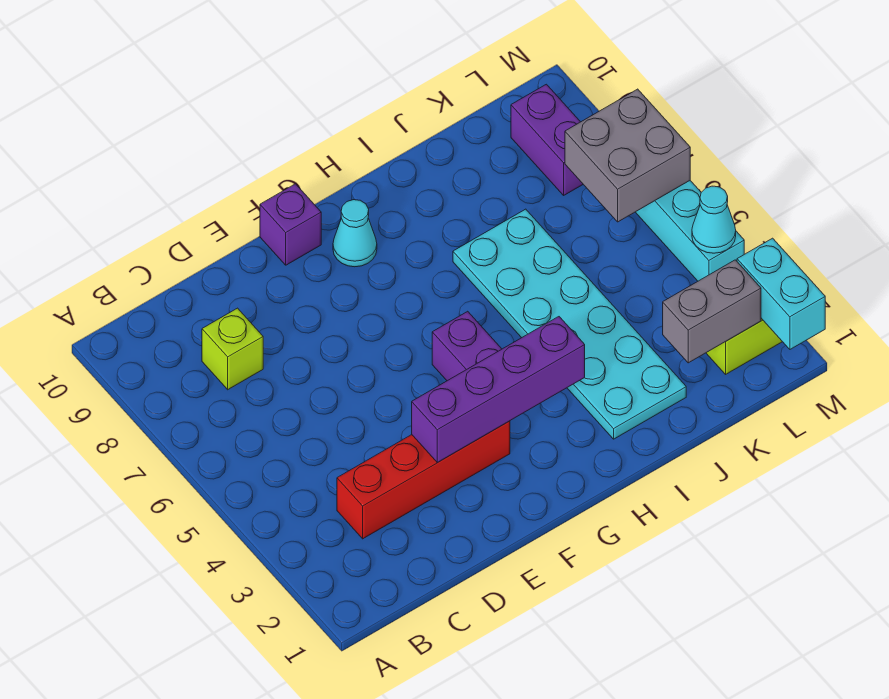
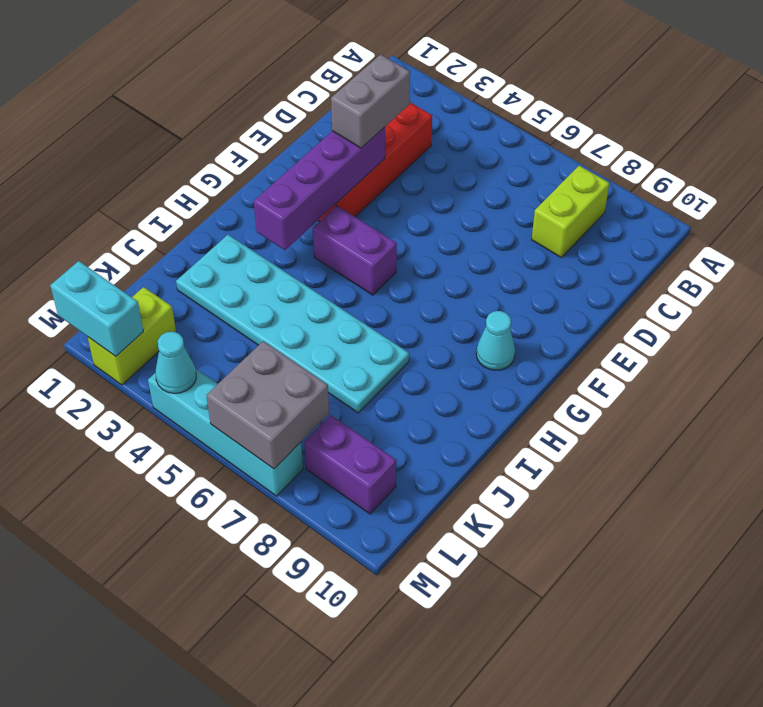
lime brick C8 level 1 -> lime brick B8:C8 level 1
purple brick F10 level 1 -> none
grey brick K2:L2 level 2 -> grey brick D3:E3 level 3

